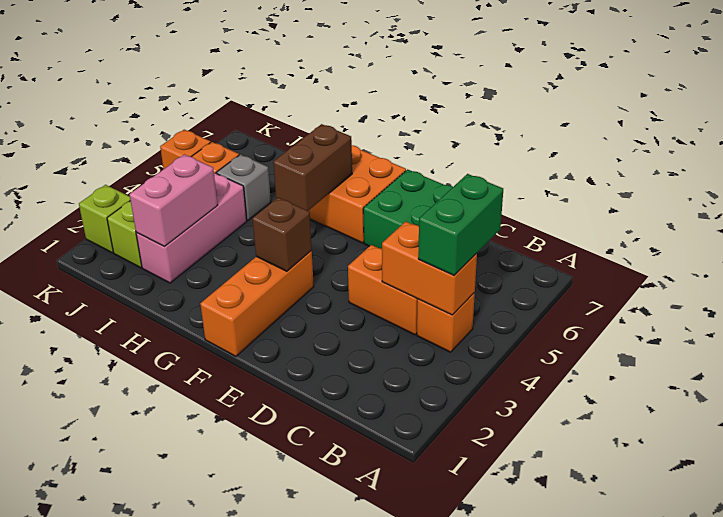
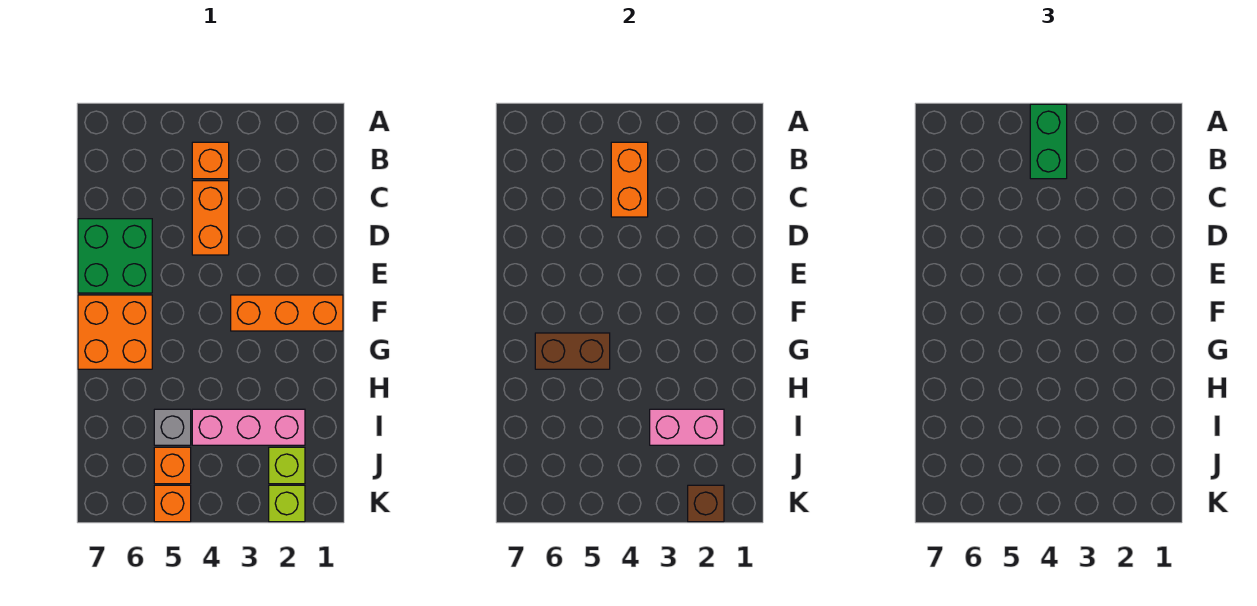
green brick B4:B5 level 3 -> green brick A4:B4 level 3
brown brick F3 level 2 -> brown brick K2 level 2

